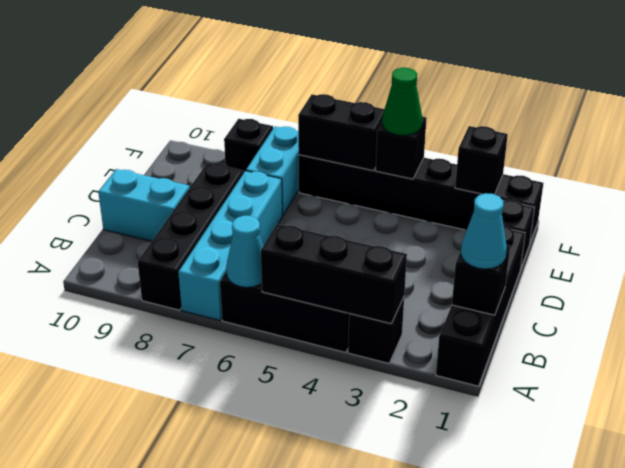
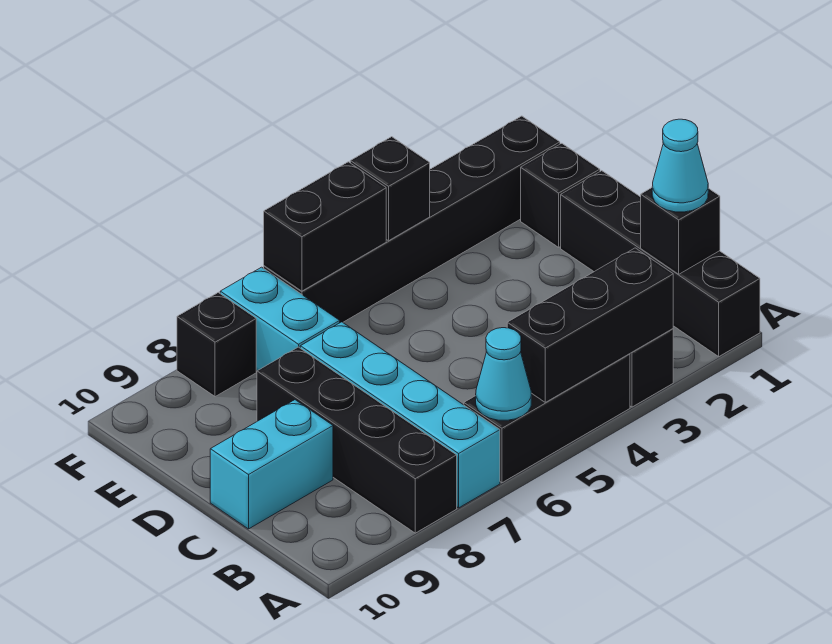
black brick F2 level 2 -> none
green cone F4 level 3 -> none

